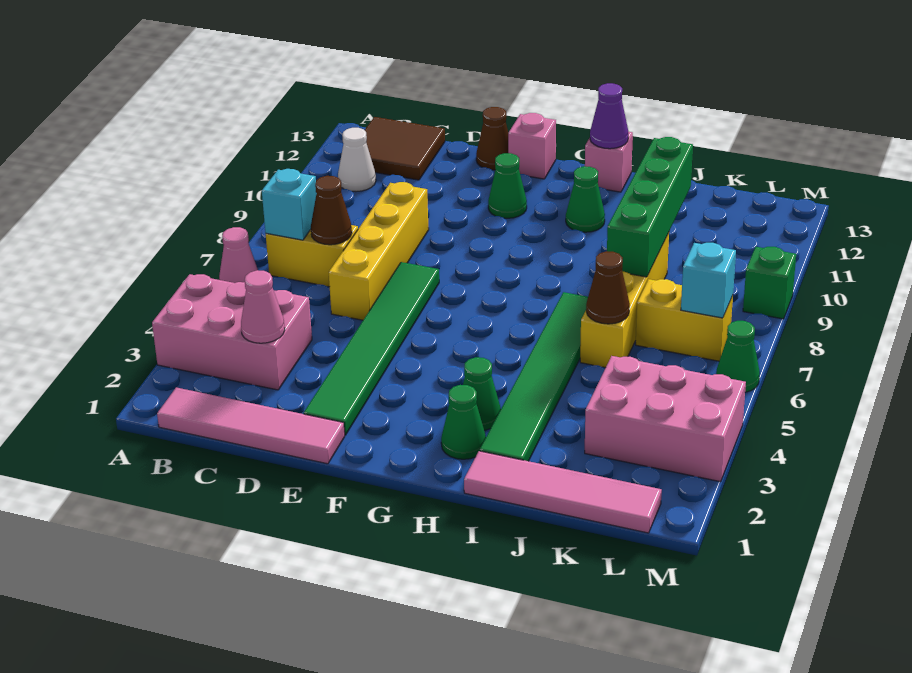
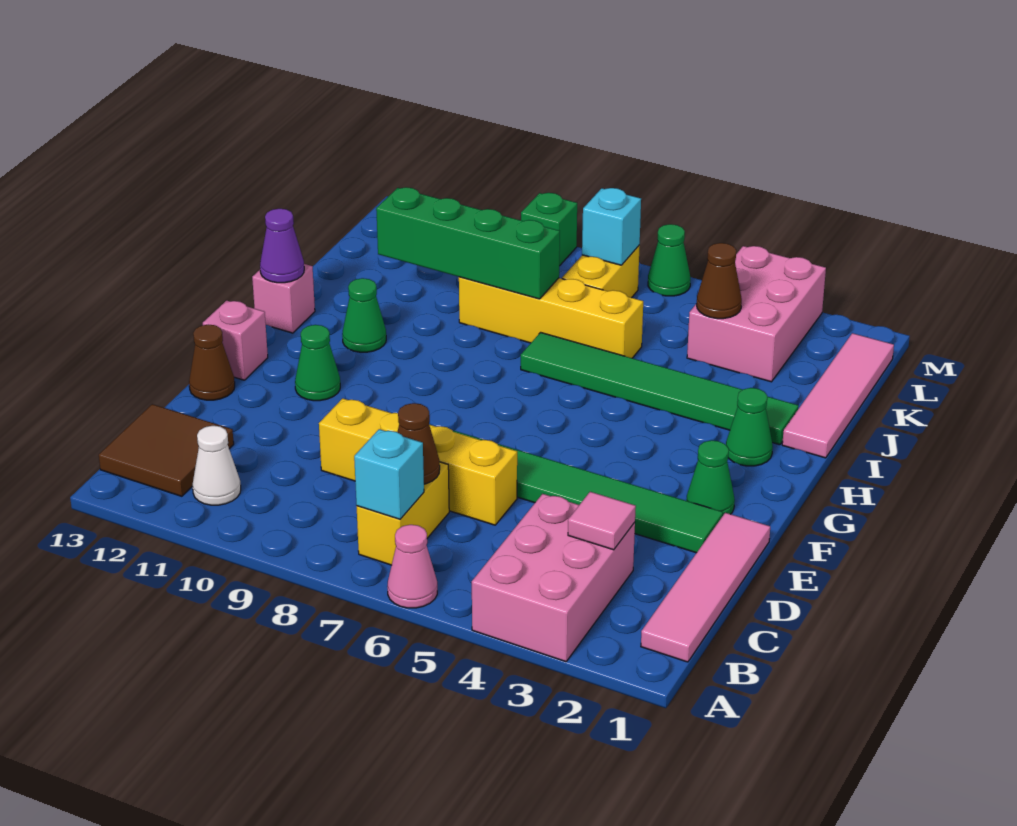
pink cone C3 level 2 -> pink tile C3 level 2
green cone H3 level 1 -> green cone F2 level 1
brown cone J6 level 2 -> brown cone K4 level 2

